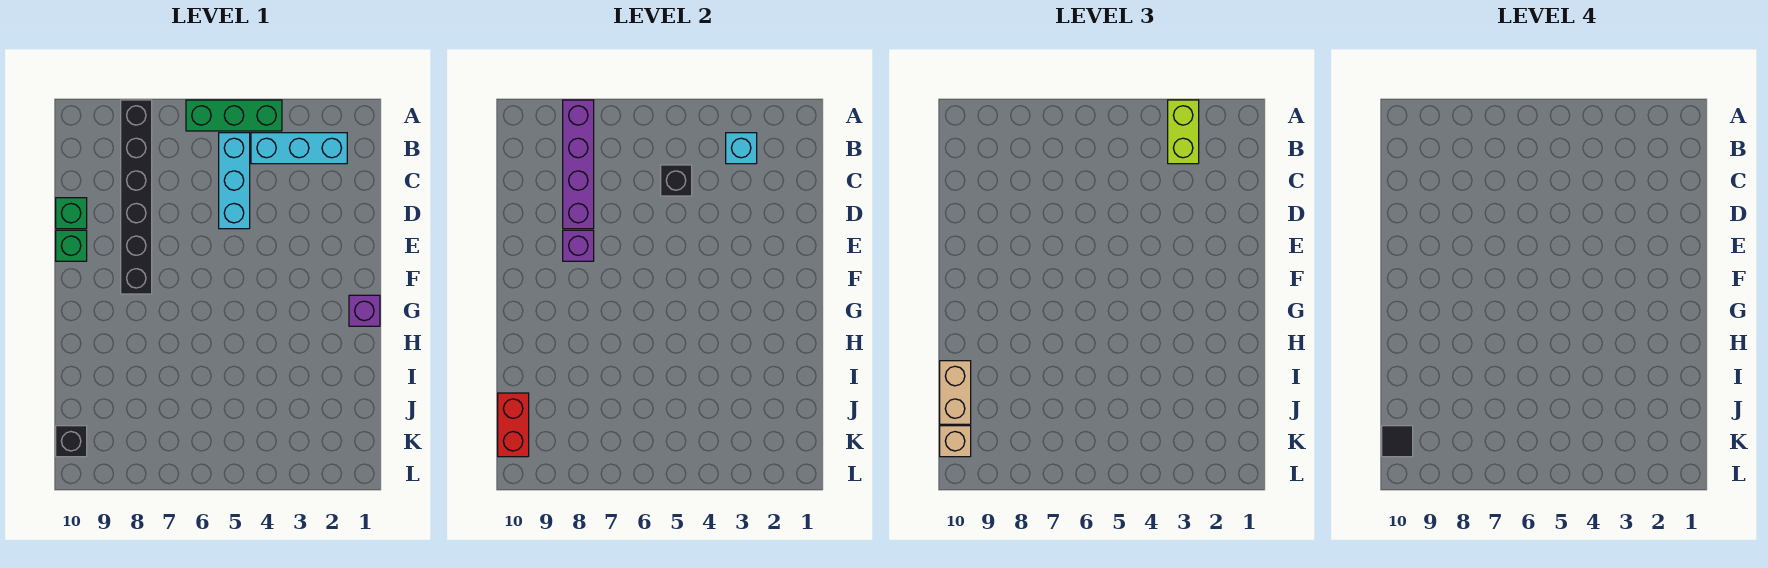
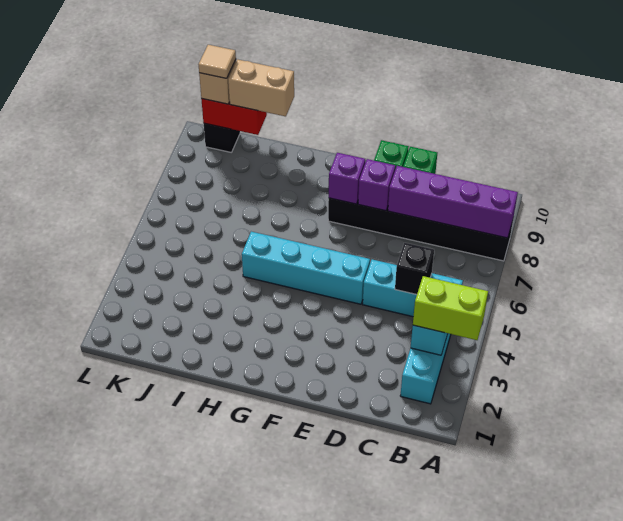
green brick A4:A6 level 1 -> none
none -> cyan brick E5:H5 level 1
purple brick G1 level 1 -> purple brick F8 level 2
black tile K10 level 4 -> tan tile K10 level 4

